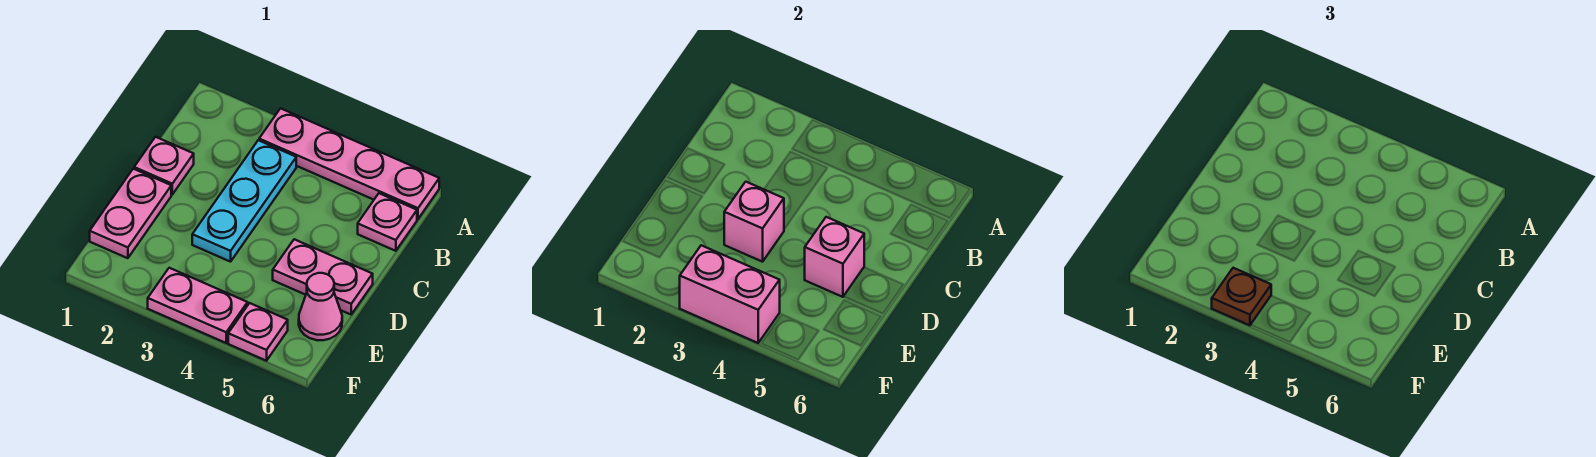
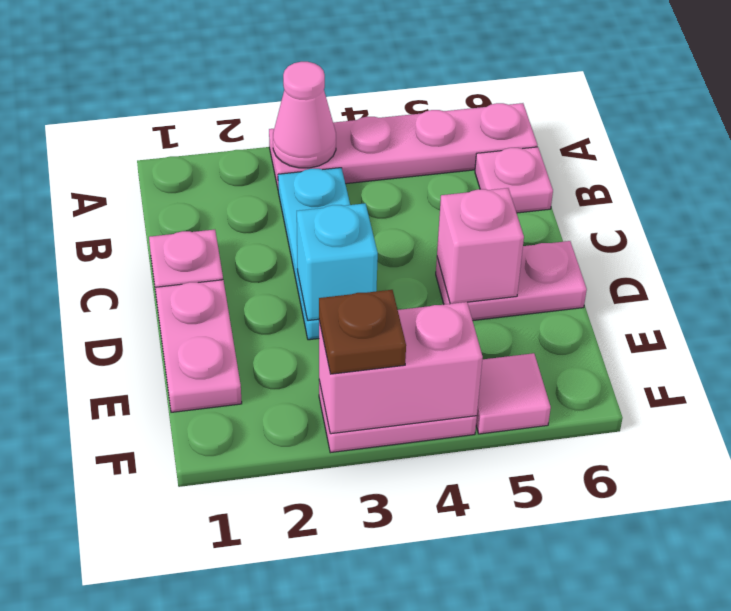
pink brick D3 level 2 -> cyan brick D3 level 2
pink cone E6 level 1 -> pink cone A3 level 2
pink plate F5 level 1 -> pink tile F5 level 1

